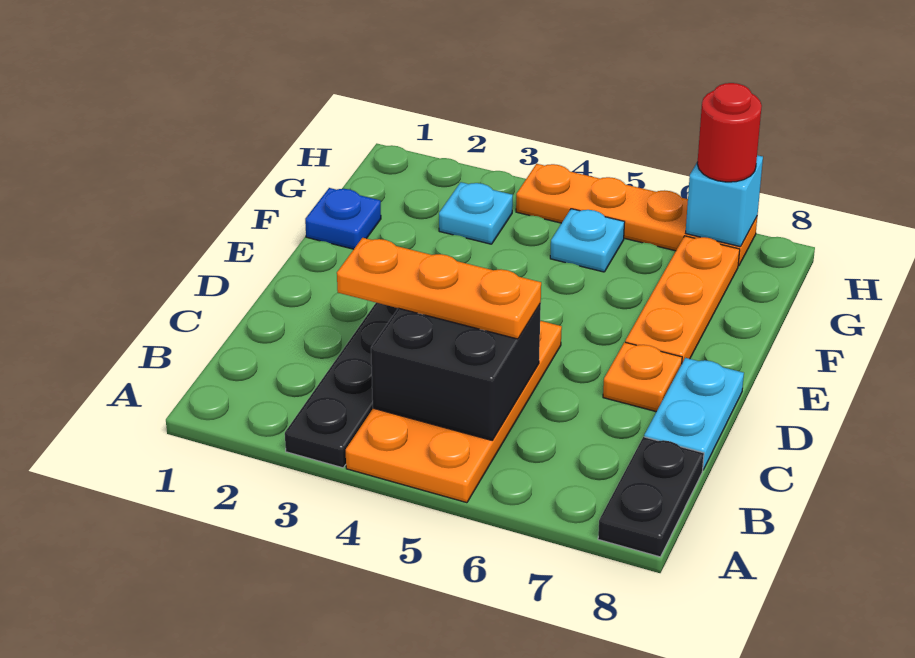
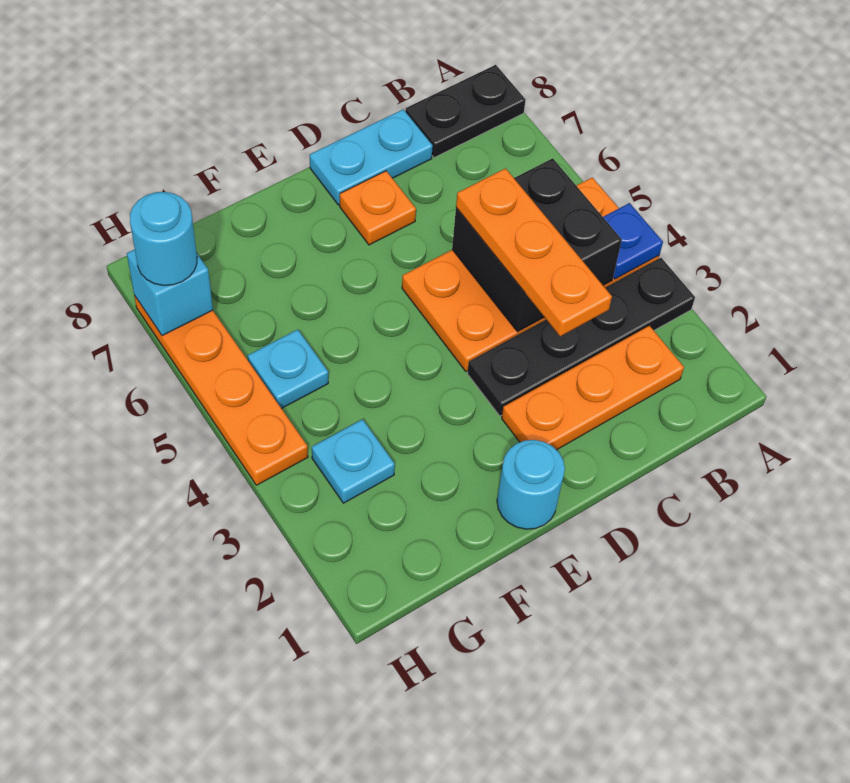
none -> cyan round brick E1 level 1
orange plate E7:G7 level 1 -> orange plate B2:D2 level 1
blue plate F1 level 1 -> blue plate A4 level 2
red round brick H7 level 3 -> cyan round brick H7 level 3

